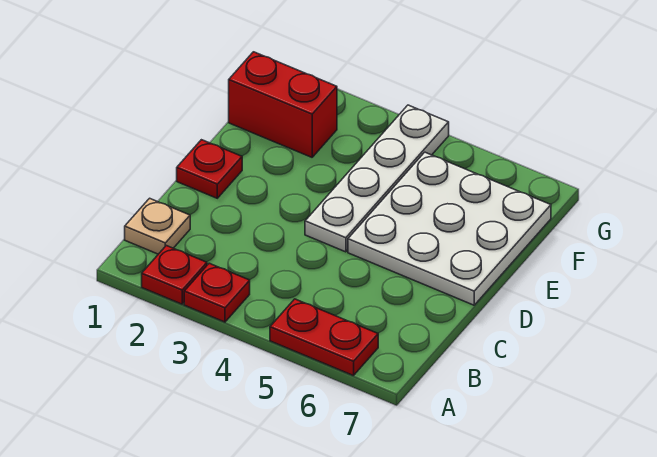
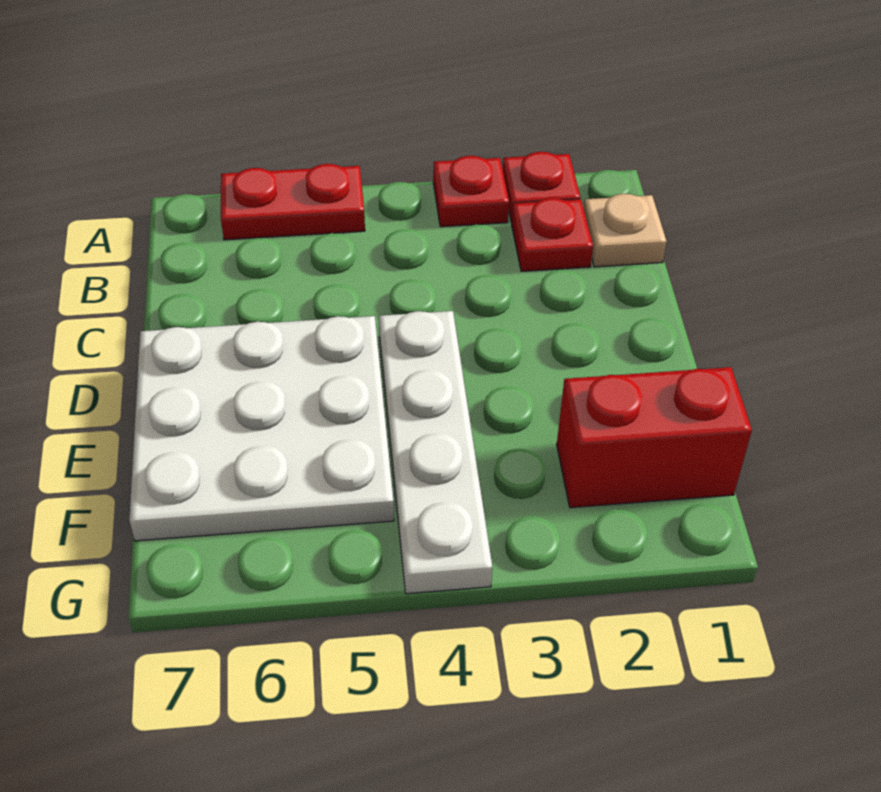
red plate D1 level 1 -> red plate B2 level 1

